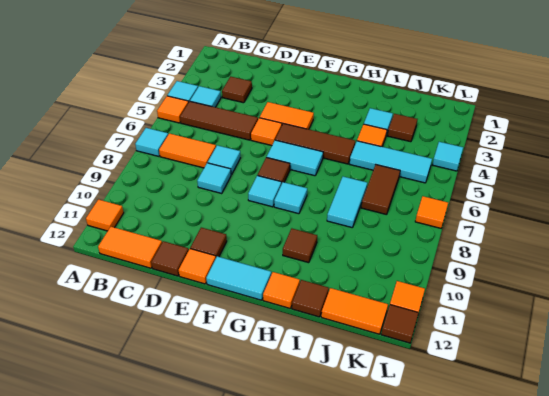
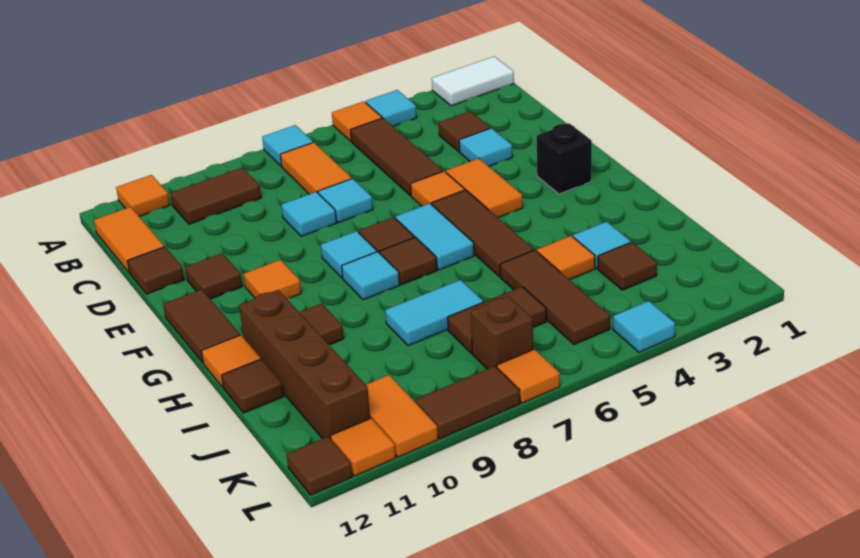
none -> white tile A1:A2 level 1
cyan tile B4 level 1 -> cyan tile D3 level 1
none -> brown tile B9:B10 level 1
orange tile E12 level 1 -> orange tile F10 level 1
none -> black brick F2 level 1
cyan tile F12:G12 level 1 -> brown tile F12:G12 level 1
none -> brown tile G7 level 1
none -> brown brick H11:K11 level 1
cyan tile I5:K5 level 1 -> brown tile I5:K5 level 1
orange tile J12:K12 level 1 -> orange tile K10:L10 level 1
none -> brown brick K7 level 1
none -> brown tile L8:L9 level 1

